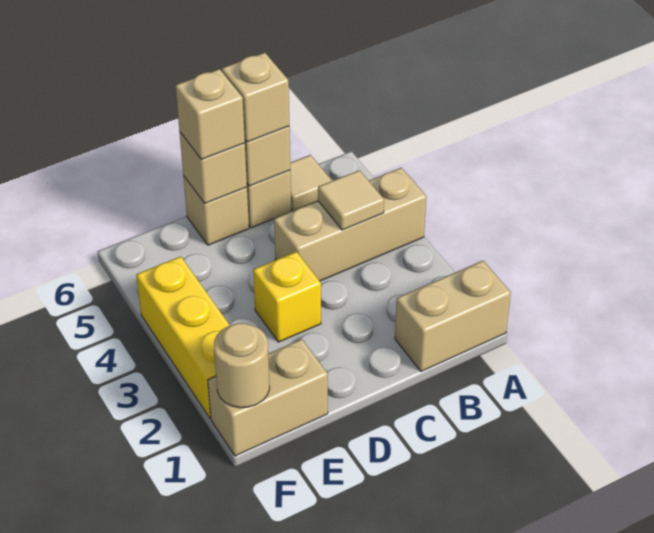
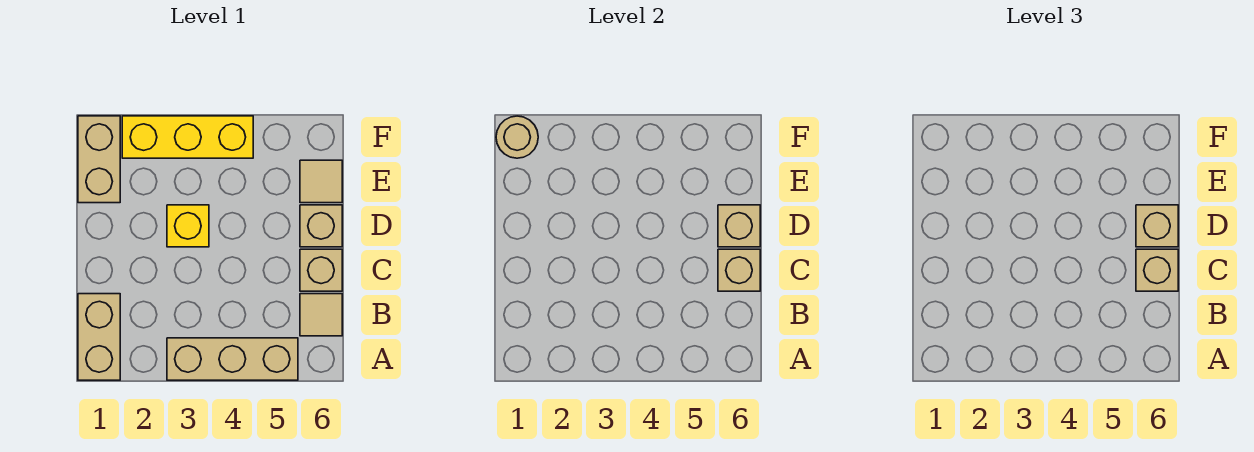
tan brick A4:C4 level 1 -> tan brick A3:A5 level 1
tan tile B4 level 2 -> tan tile E6 level 1

